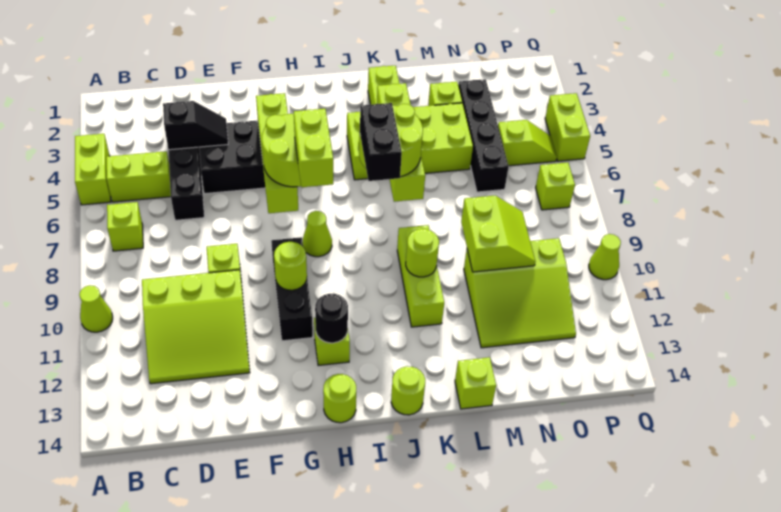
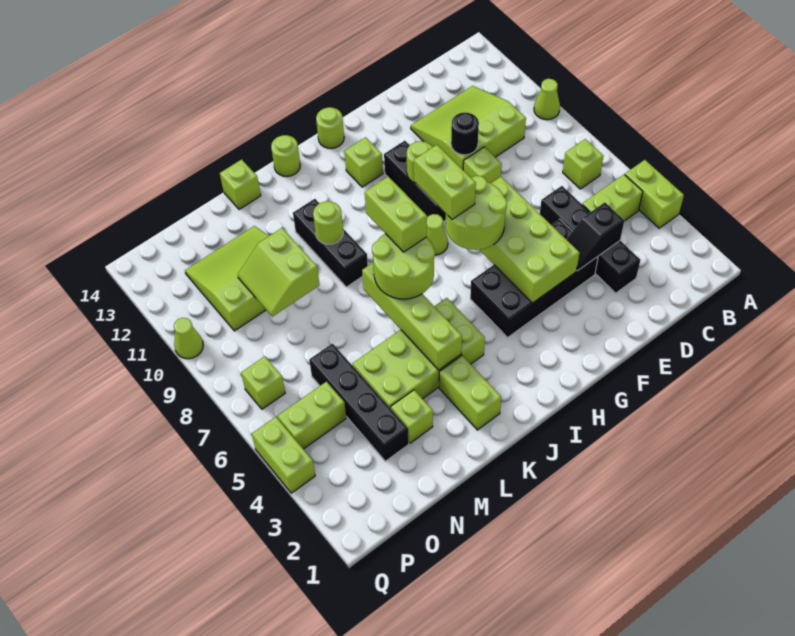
lime brick G4:G7 level 2 -> lime brick F4:G7 level 2
black round brick H12 level 2 -> black round brick E10 level 2
black brick J7:J8 level 4 -> lime brick J7:J8 level 4
lime brick K9:K11 level 1 -> black brick K9:K11 level 1
lime slope O5:P5 level 1 top O -> lime brick O5:P5 level 1

